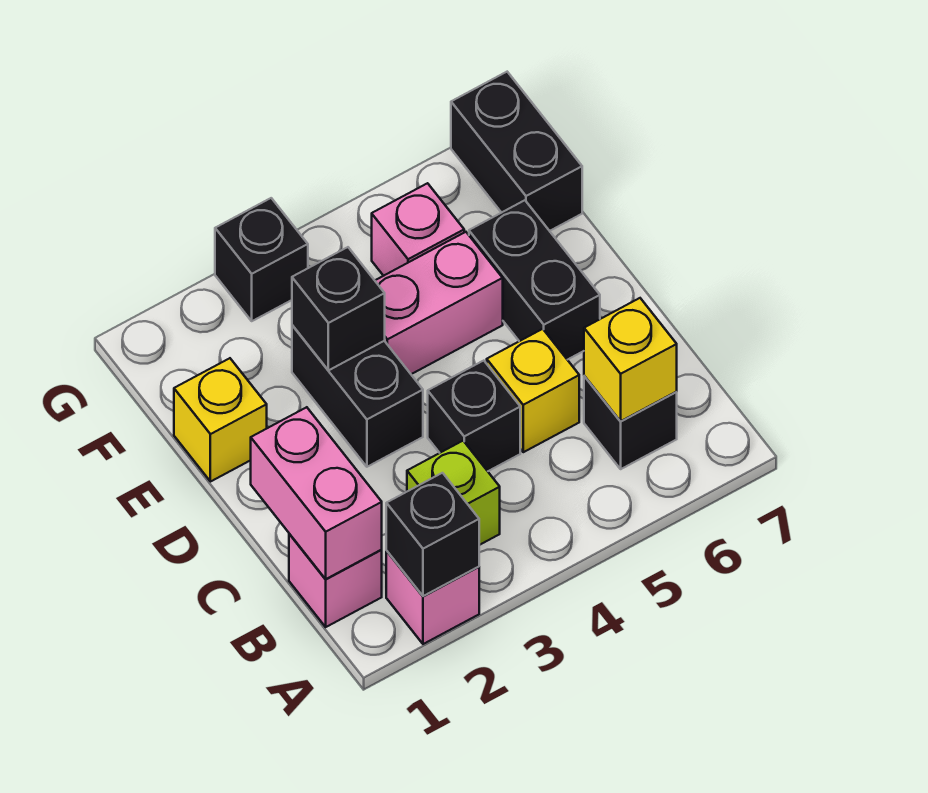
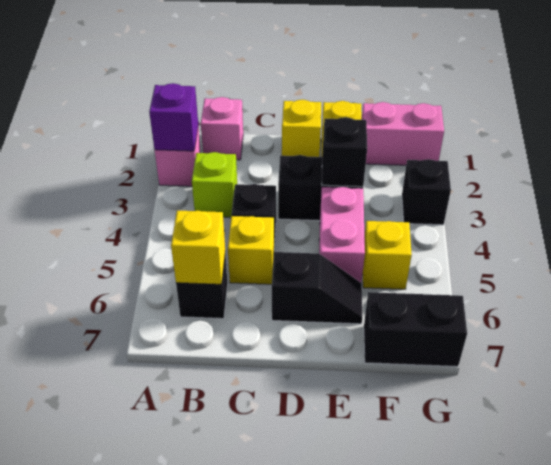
black brick A2 level 2 -> purple brick A2 level 2
pink brick B1:C1 level 2 -> pink brick F1:G1 level 1
none -> yellow brick D1 level 1
black brick D6:E6 level 1 -> black slope D6:E6 level 1 top D
pink brick F5 level 1 -> yellow brick F5 level 1

